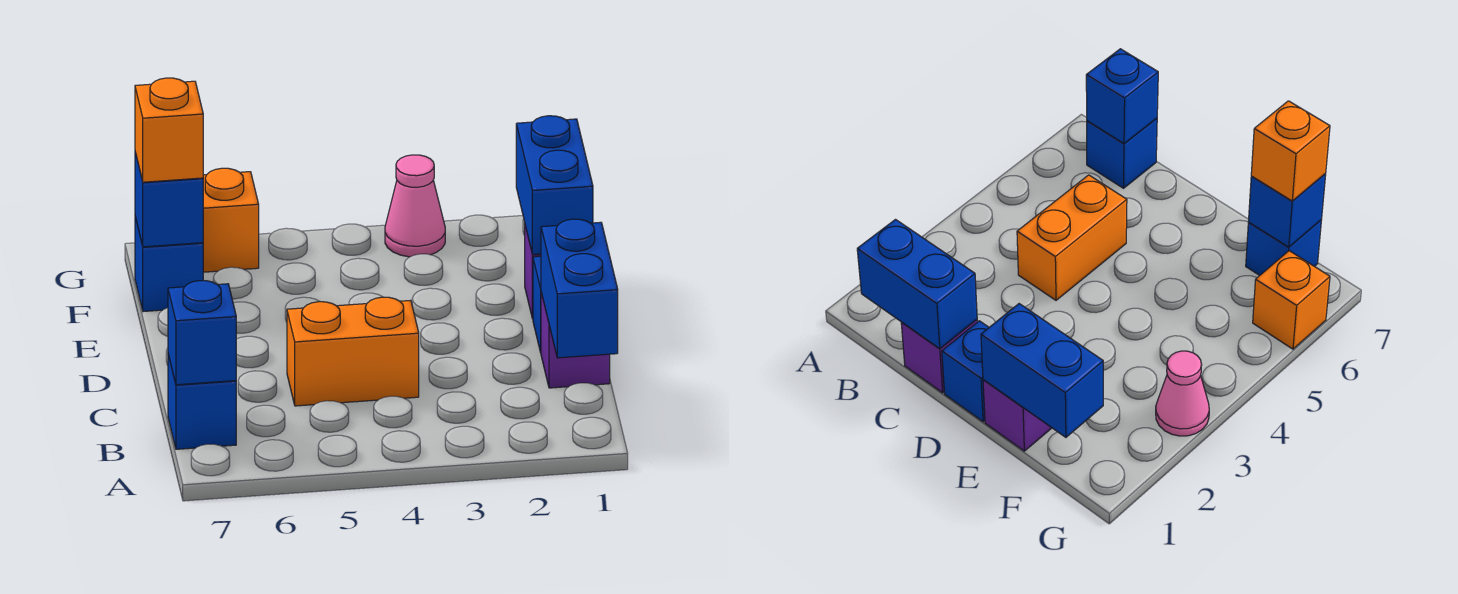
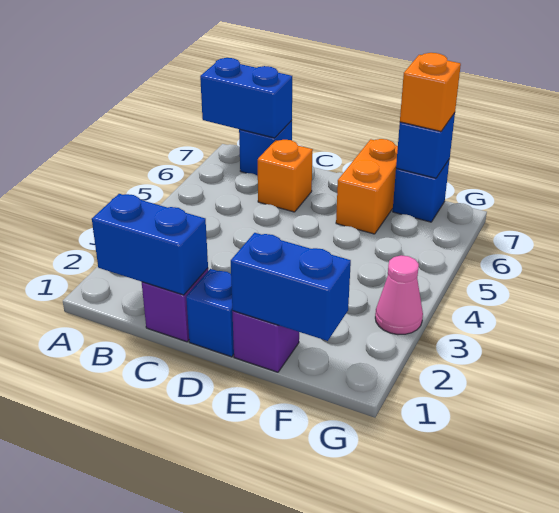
blue brick B7 level 2 -> blue brick A7:B7 level 2
orange brick C4:C5 level 1 -> orange brick E6:E7 level 1
orange brick G6 level 1 -> orange brick C6 level 1

